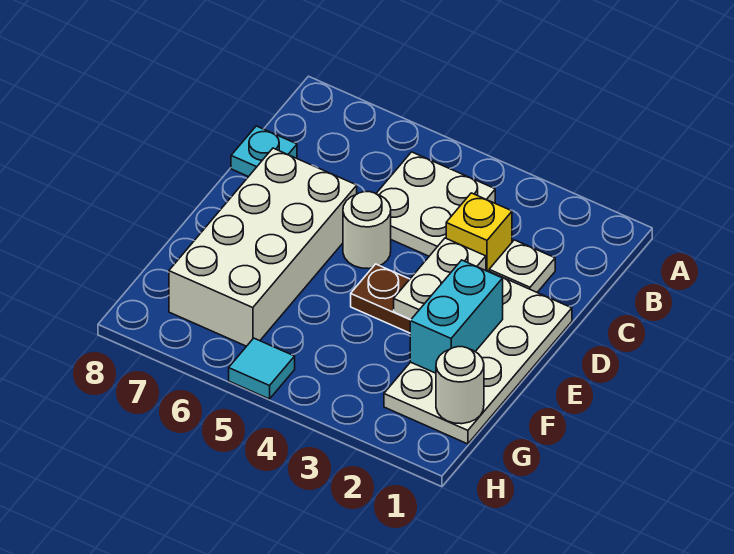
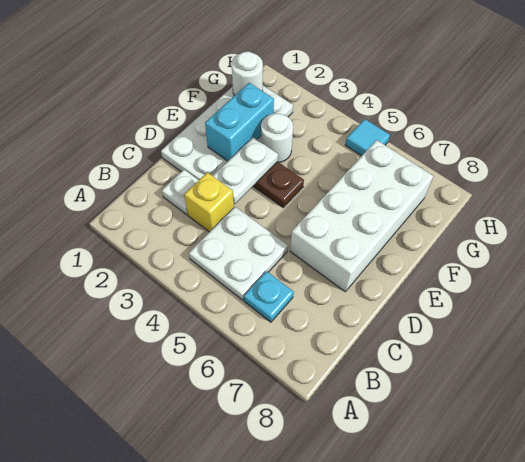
cyan plate C8 level 1 -> cyan plate B6 level 1
white round brick D5 level 1 -> white round brick F3 level 1

